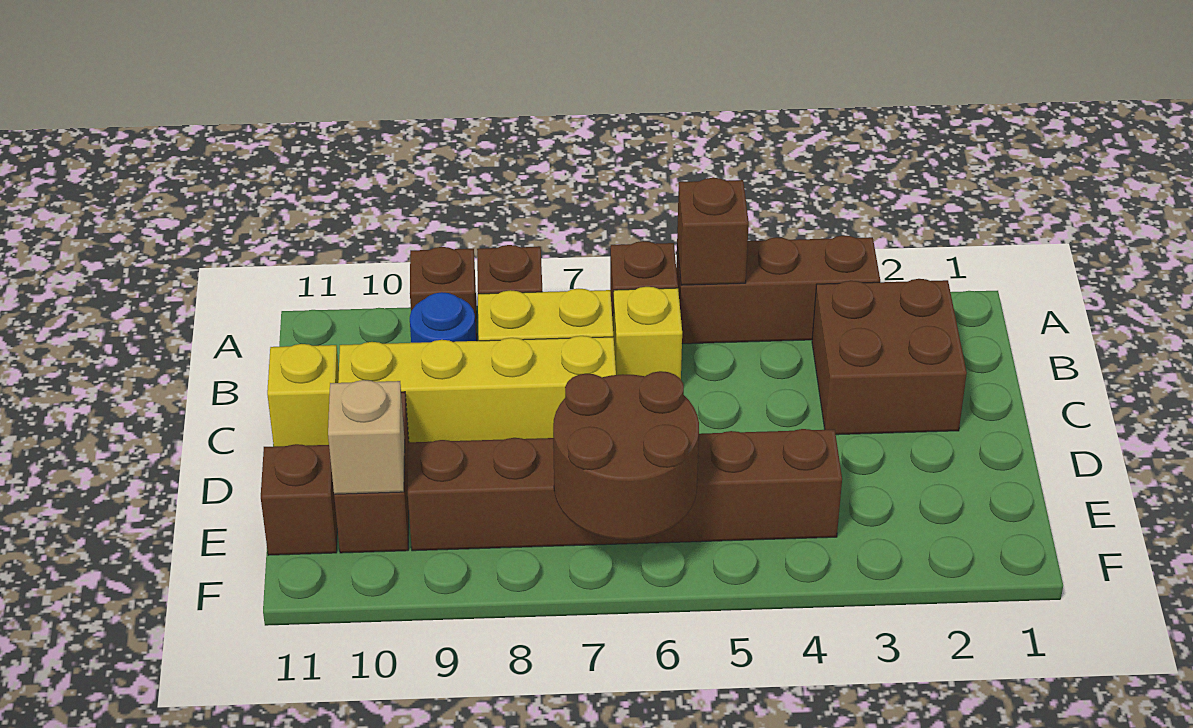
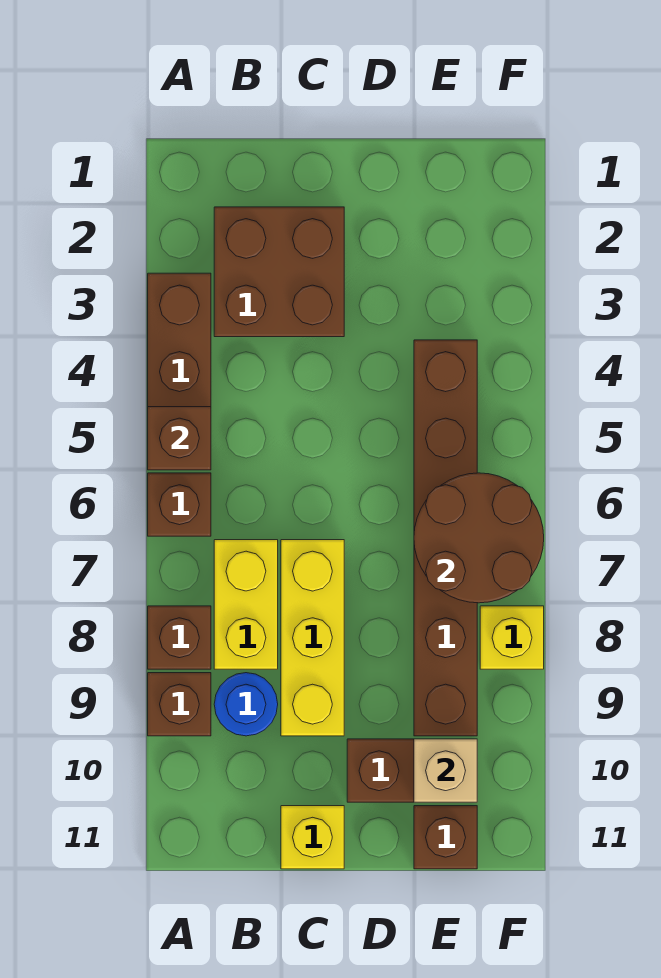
yellow brick B6 level 1 -> yellow brick F8 level 1
yellow brick C7:C10 level 1 -> yellow brick C7:C9 level 1

